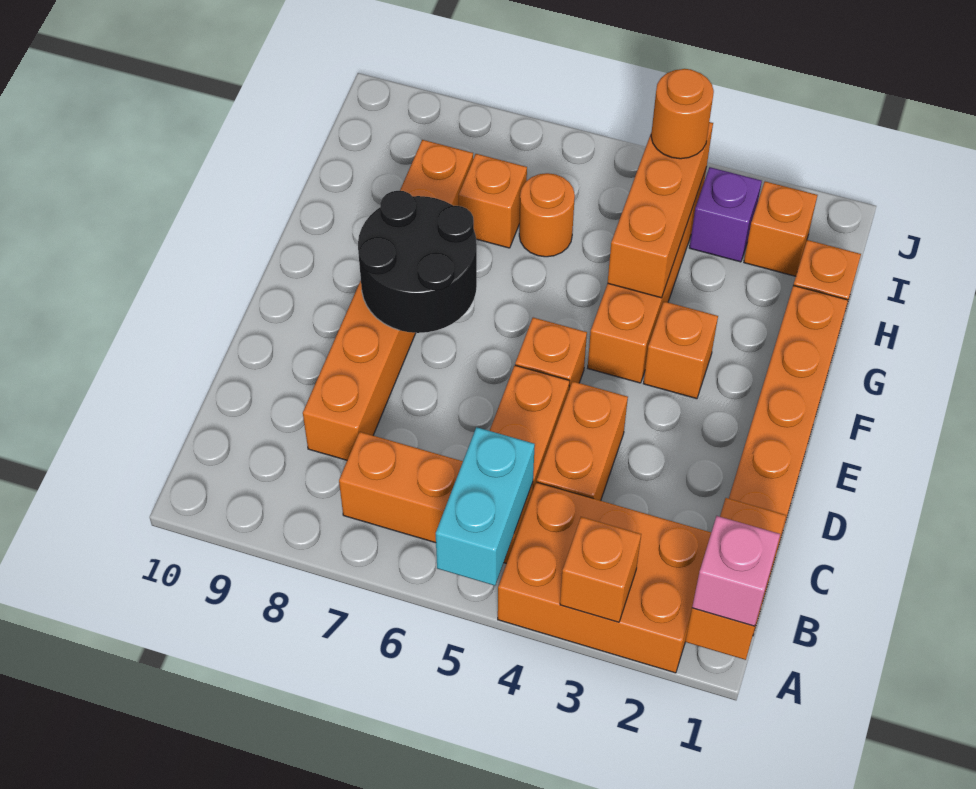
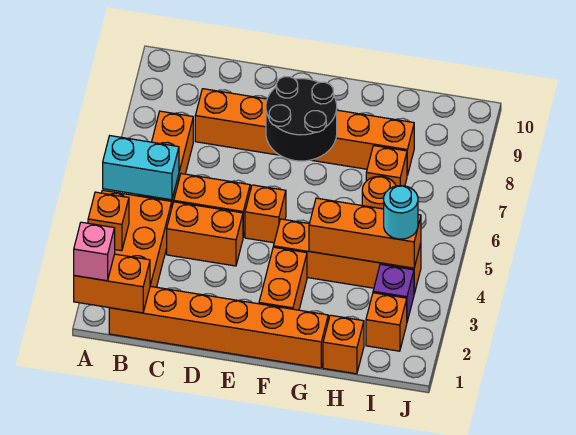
orange brick F3 level 1 -> orange brick F2:F3 level 1
orange round brick I4 level 3 -> cyan round brick I4 level 3

